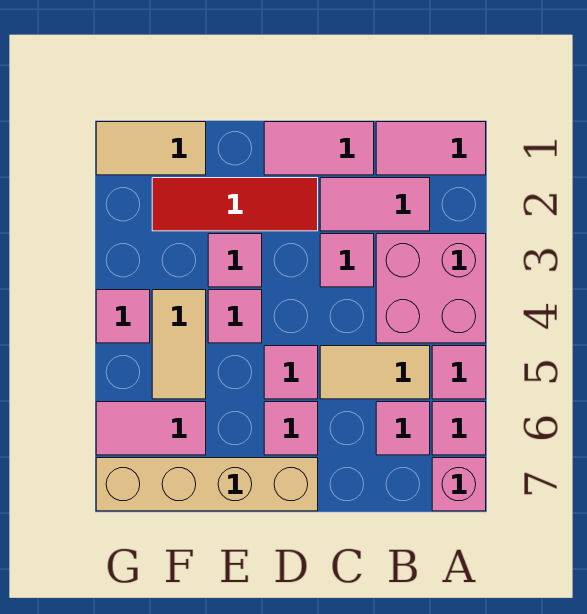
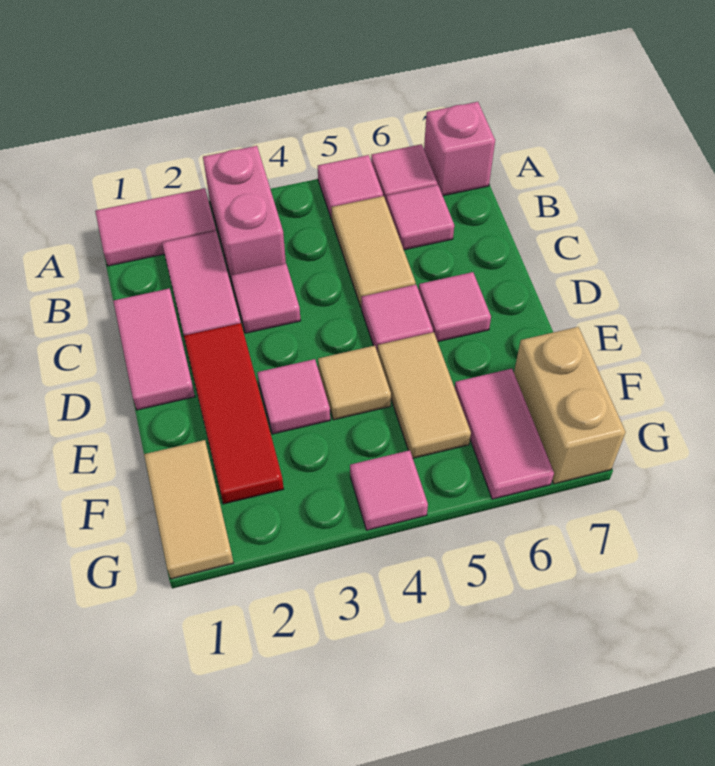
pink tile A1:B1 level 1 -> pink tile A1:A2 level 1
pink brick A3:B4 level 1 -> pink brick A3:B3 level 1
tan brick D7:G7 level 1 -> tan brick F7:G7 level 1
pink tile E4 level 1 -> tan tile E4 level 1
tan tile F4:F5 level 1 -> tan tile E5:F5 level 1

